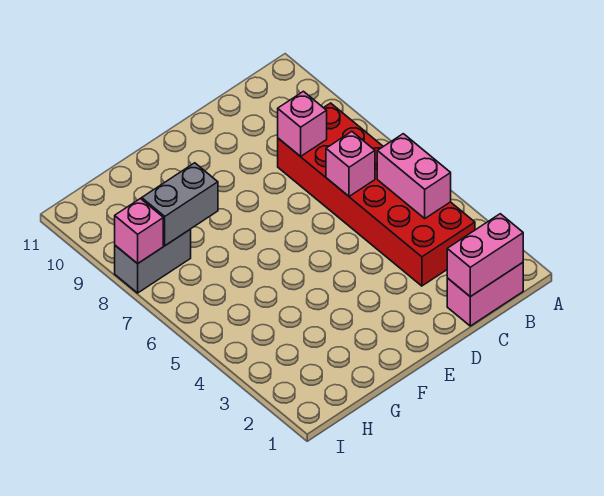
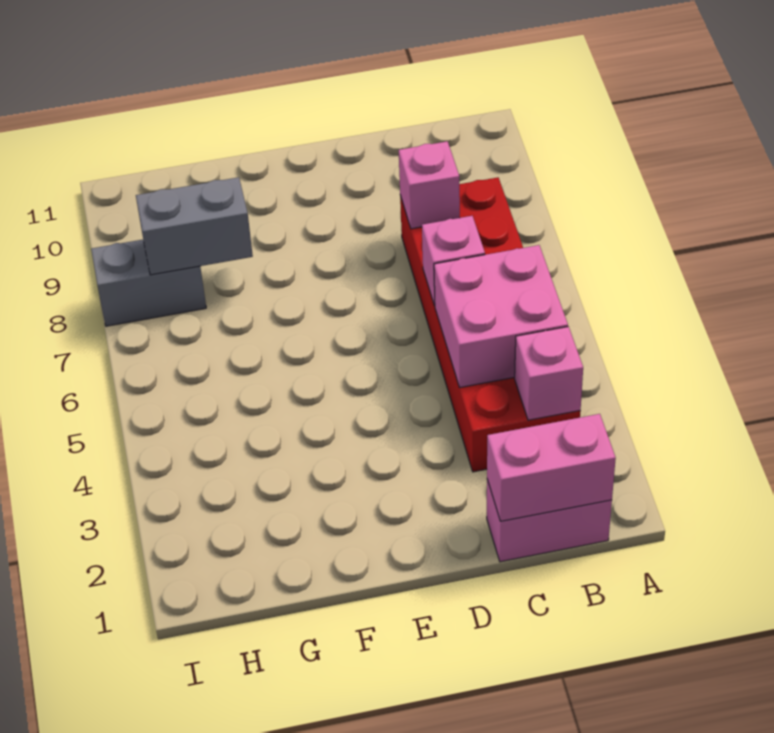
pink brick B4:B5 level 2 -> pink brick B4:C5 level 2
pink brick I8 level 2 -> pink brick B3 level 2

